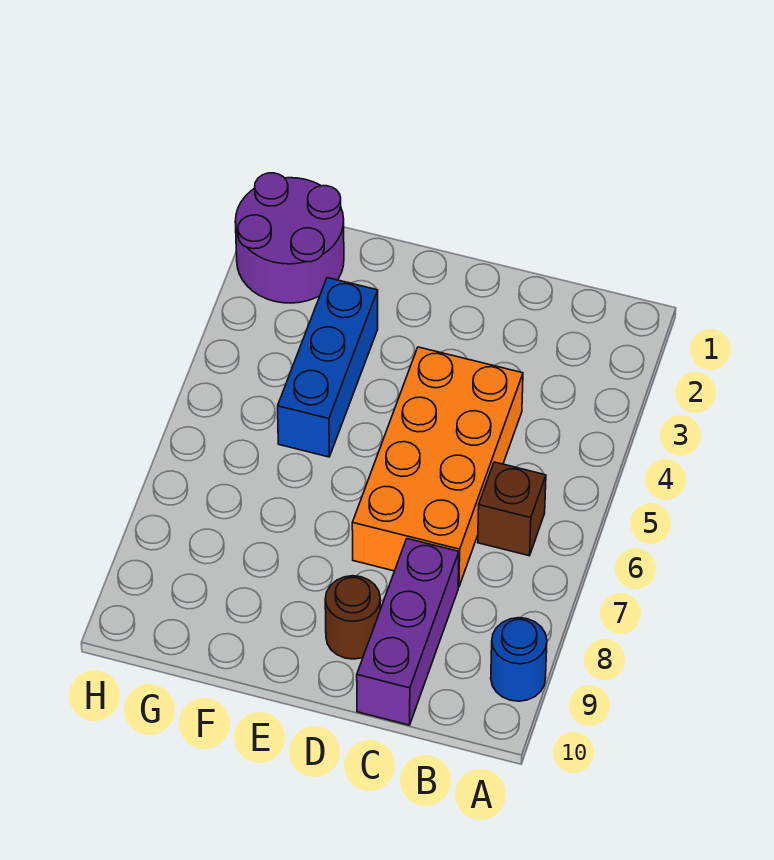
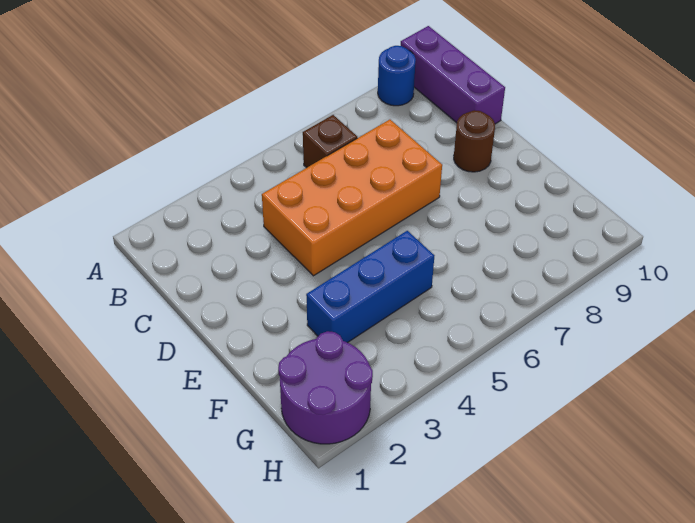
purple brick C8:C10 level 1 -> purple brick A10:C10 level 1

